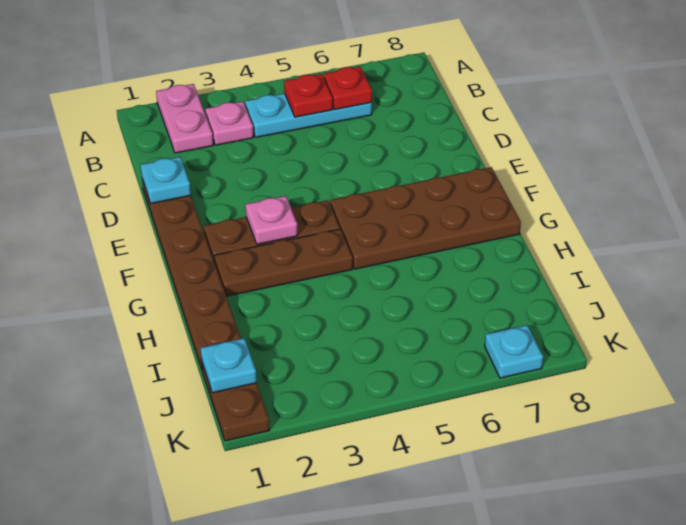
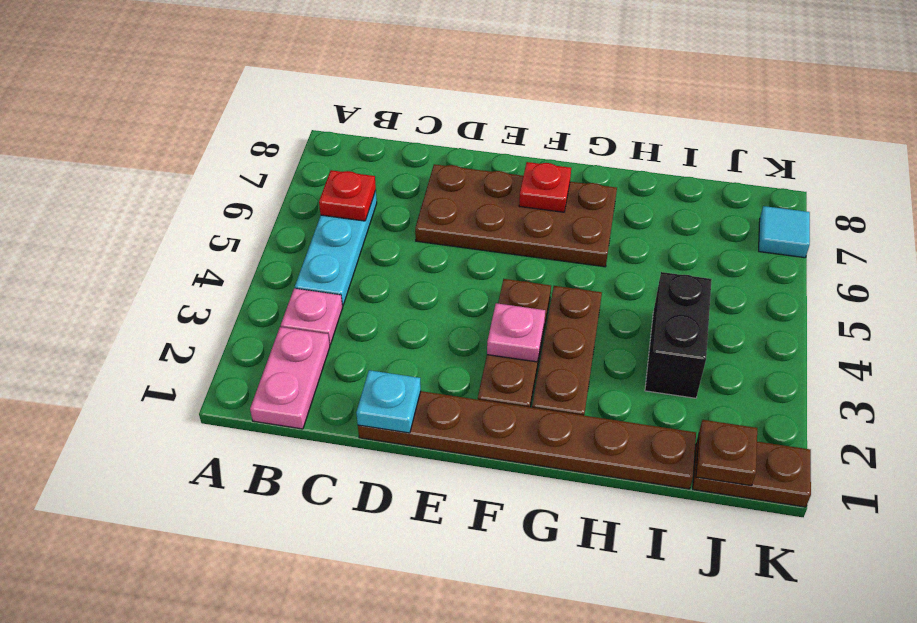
pink plate A2:B2 level 1 -> pink plate B1:B2 level 1
red plate B5 level 2 -> red plate F7 level 2
brown plate F5:G8 level 1 -> brown plate D6:G7 level 1
none -> black brick I3:I4 level 1
cyan plate J1 level 2 -> brown plate J1 level 2
cyan plate K7 level 1 -> cyan tile K7 level 1

